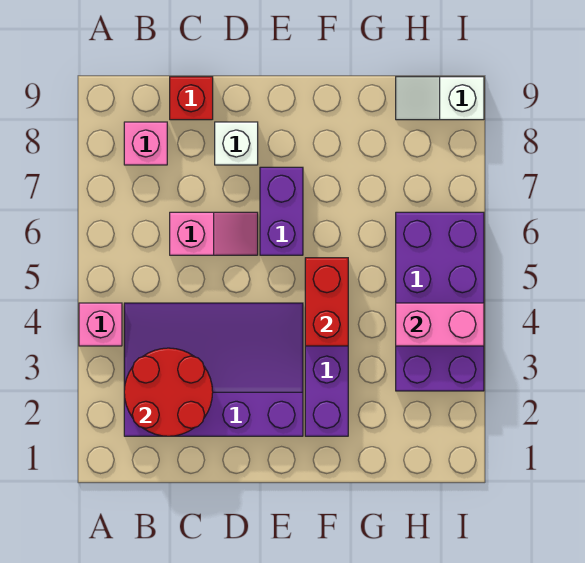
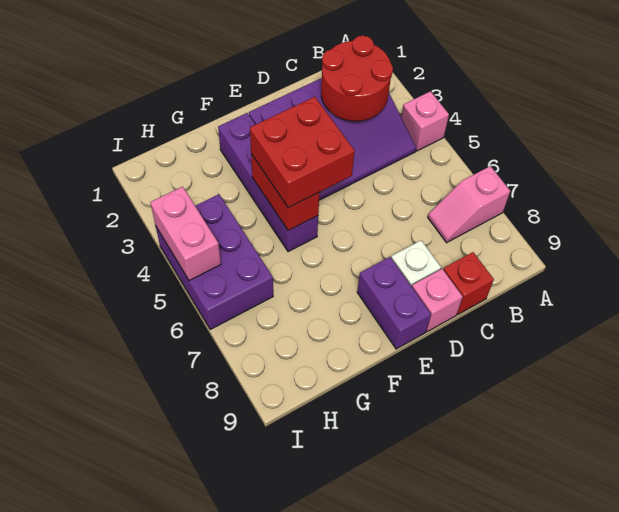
pink brick B8 level 1 -> pink brick D9 level 1
pink slope C6:D6 level 1 top C -> pink slope A7:B7 level 1 top A
none -> red brick E4:F5 level 3
purple brick E6:E7 level 1 -> purple brick E8:E9 level 1
purple brick H3:I6 level 1 -> purple brick H4:I6 level 1
pink brick H4:I4 level 2 -> pink brick I4:I5 level 2
white slope H9:I9 level 1 top I -> none

